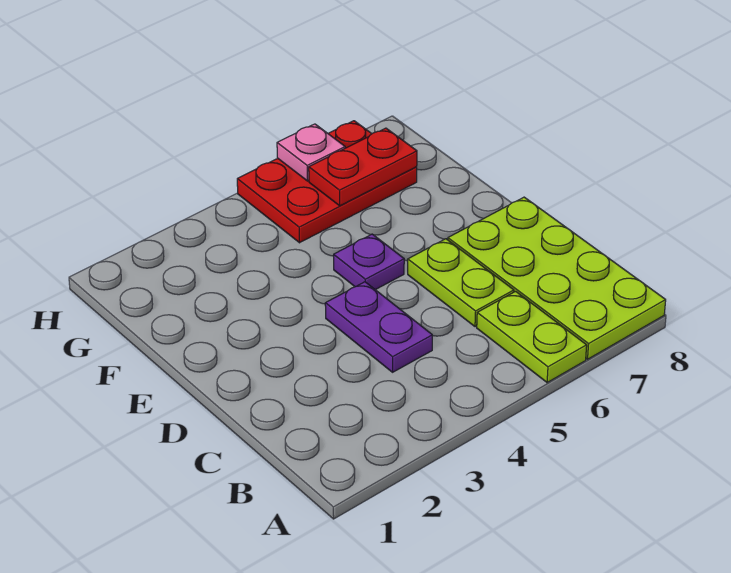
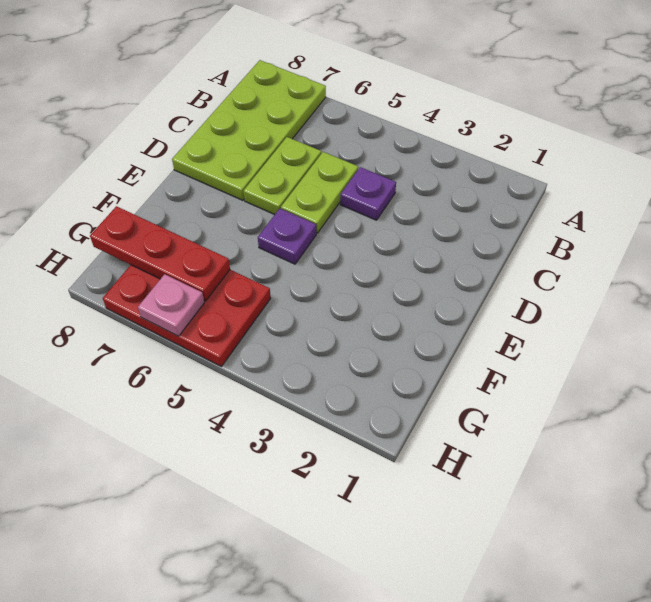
lime plate A6:B6 level 1 -> lime plate C5:D5 level 1
purple plate C4:D4 level 1 -> purple plate C4 level 1
red plate G6:G7 level 2 -> red plate G6:G8 level 2

